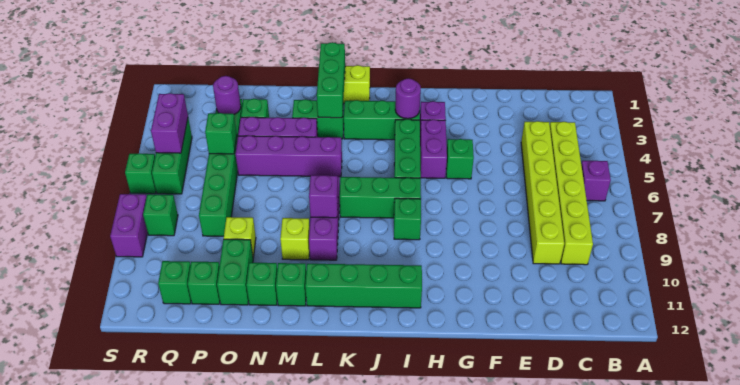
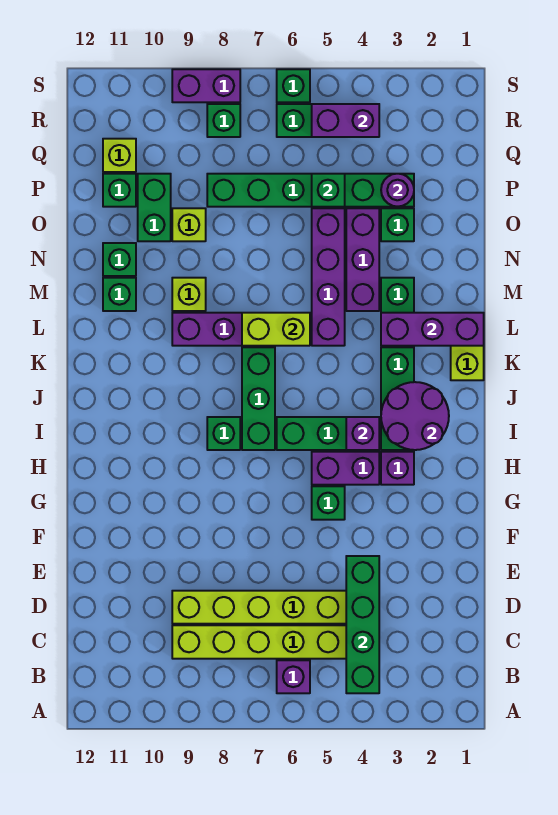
purple round brick I3 level 2 -> purple round brick I2:J3 level 2
green brick I11:L11 level 1 -> green brick B4:E4 level 2
green brick L1:L3 level 2 -> purple brick L1:L3 level 2
none -> lime brick L6:L7 level 2
purple brick L8 level 2 -> purple brick I4 level 2
green brick O10:O11 level 1 -> green brick O10:P10 level 1
green brick Q11 level 1 -> lime brick Q11 level 1

